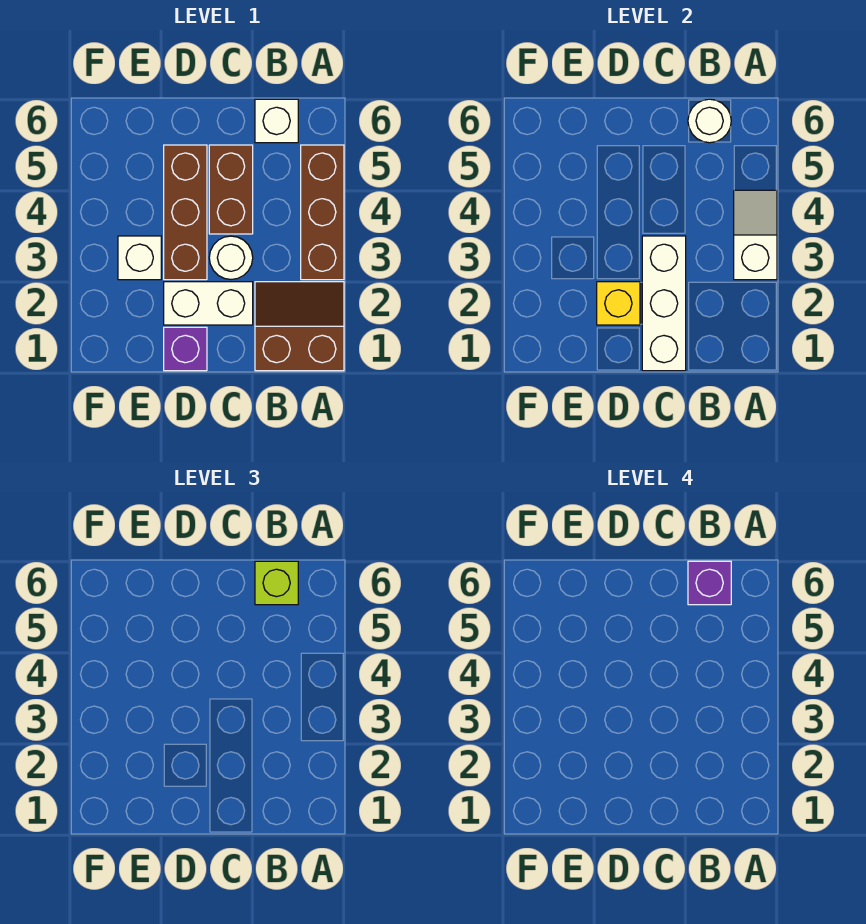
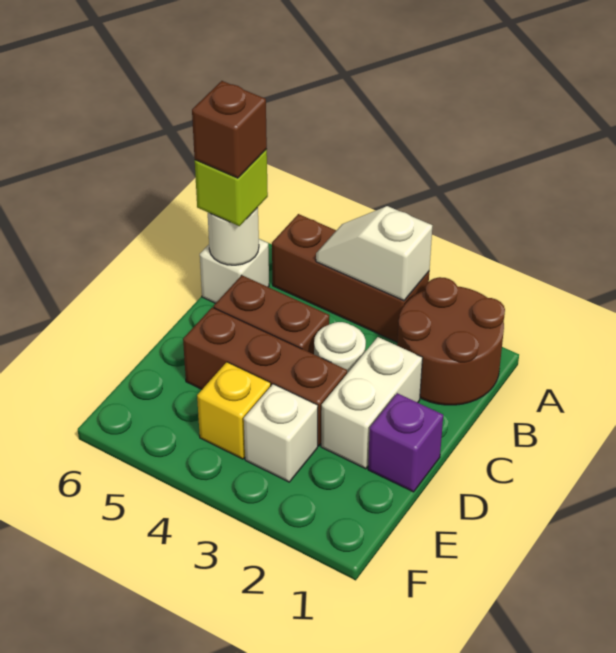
brown slope A1:B2 level 1 top 1 -> brown round brick A1:B2 level 1
purple brick B6 level 4 -> brown brick B6 level 4
white brick C1:C3 level 2 -> none
yellow brick D2 level 2 -> yellow brick E4 level 1

